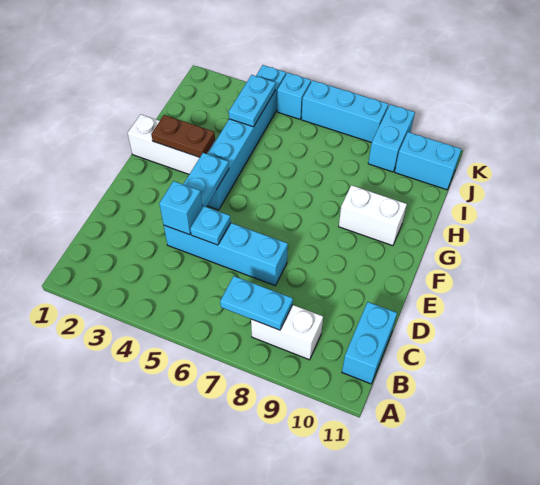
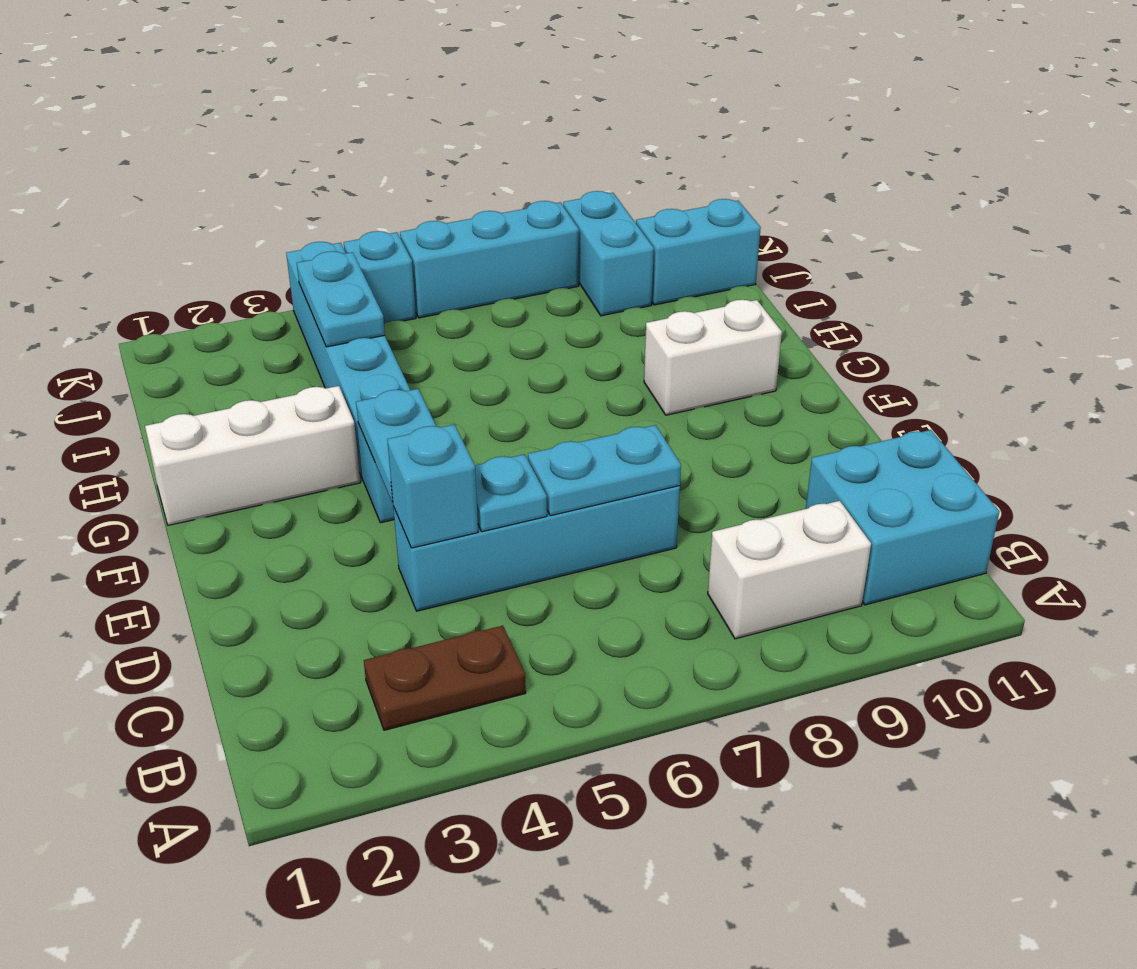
cyan plate B7:B8 level 2 -> cyan plate D6:D7 level 2
cyan brick B11:C11 level 1 -> cyan brick B10:C11 level 1
brown plate G2:G3 level 2 -> brown plate B3:B4 level 1

